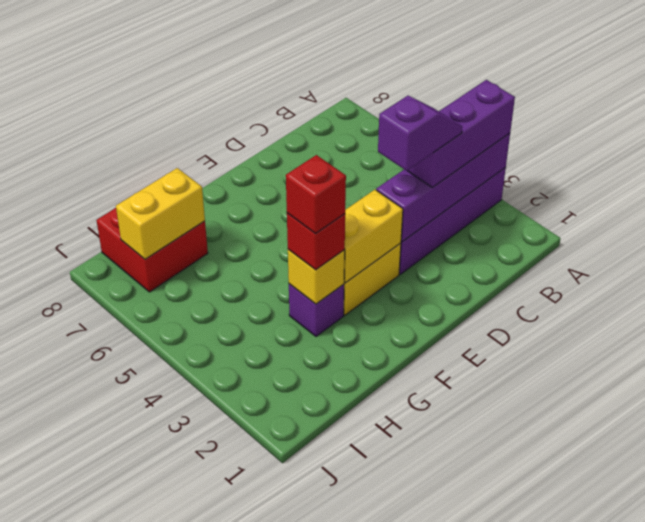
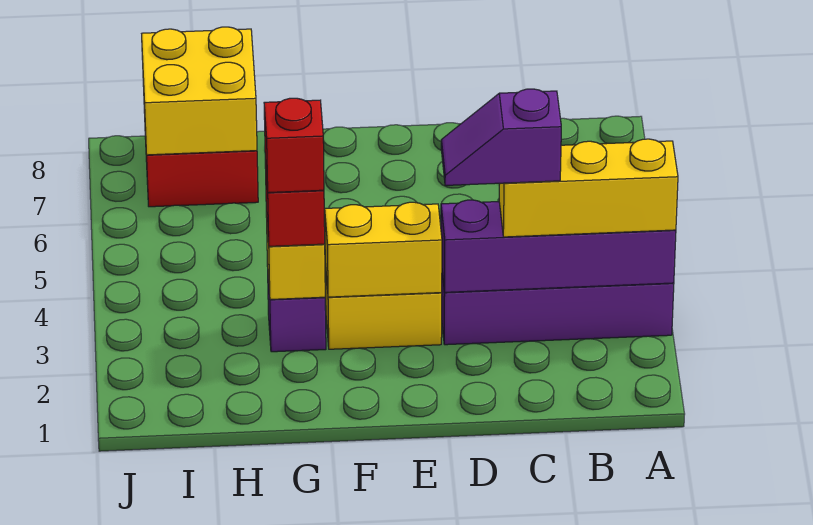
purple brick A3:C3 level 3 -> yellow brick A3:C3 level 3
purple slope C3:D3 level 4 top D -> purple slope C3:D3 level 4 top C
yellow brick H7:I7 level 2 -> yellow brick H7:I8 level 2

